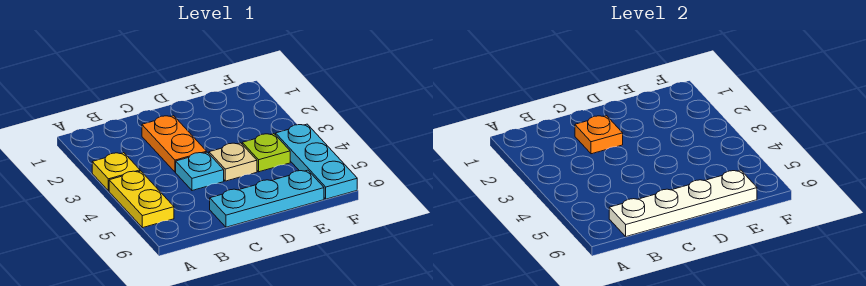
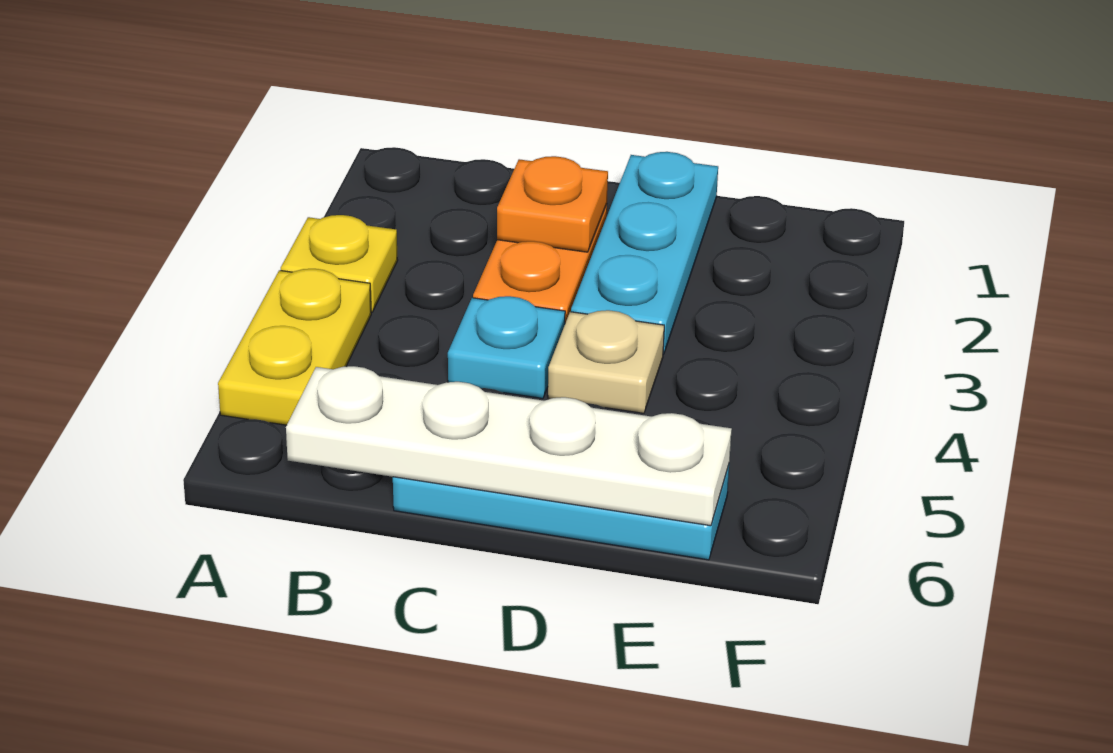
lime plate E4 level 1 -> none
cyan plate F4:F6 level 1 -> cyan plate D1:D3 level 1

